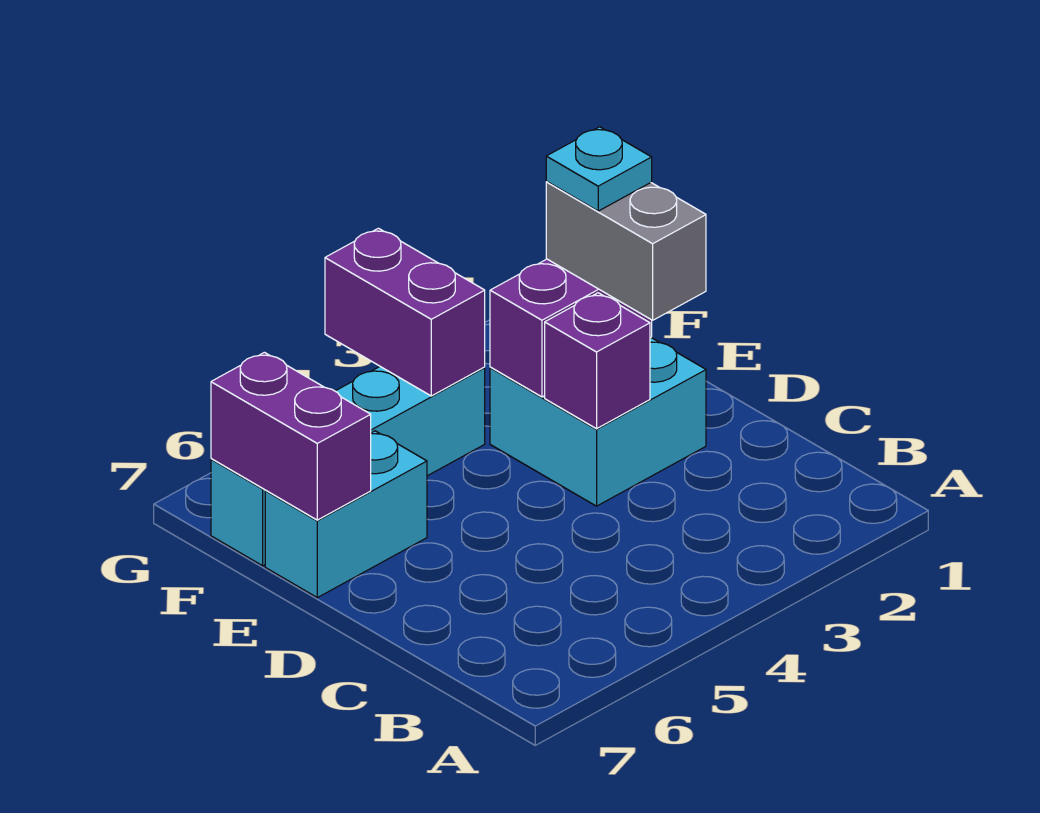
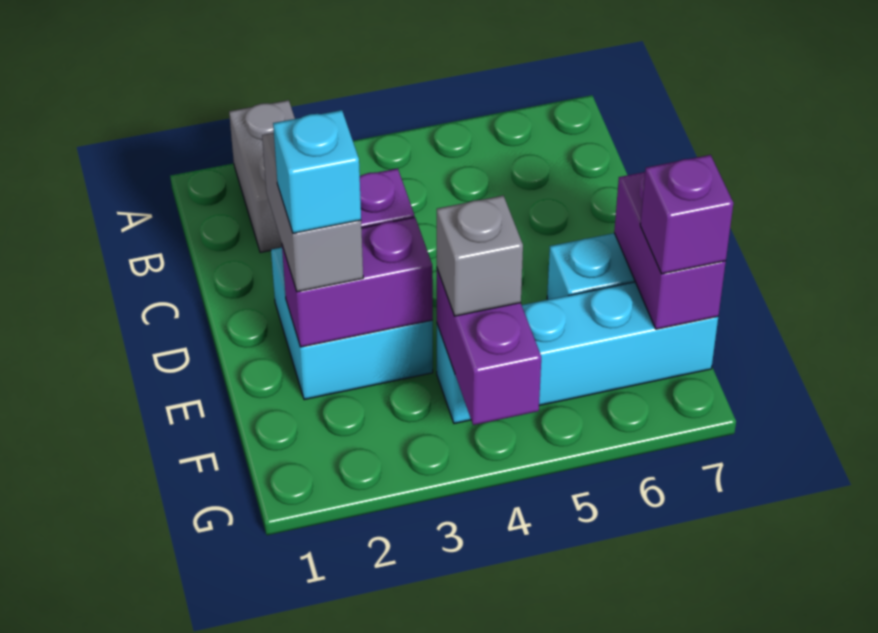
none -> grey brick A2:B2 level 1
cyan plate E2 level 4 -> cyan brick E2 level 4
none -> grey brick F4 level 3
none -> purple brick F7 level 3

